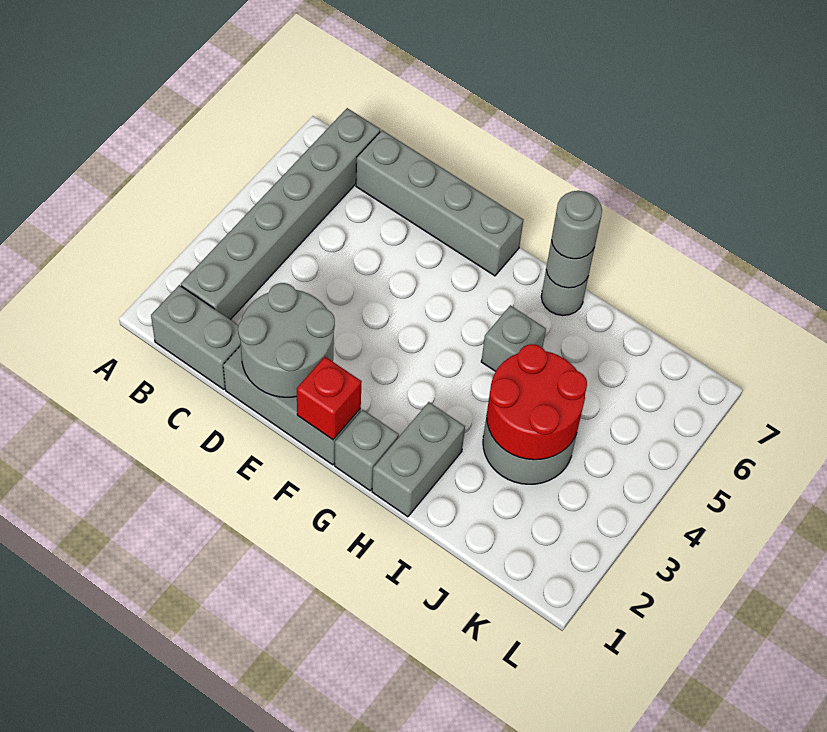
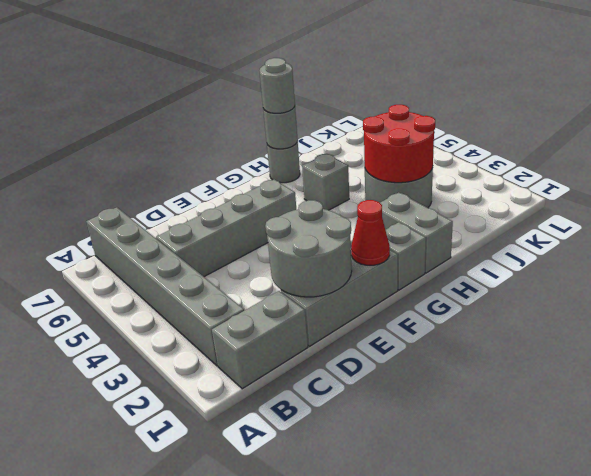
grey brick C7:F7 level 1 -> grey brick C5:F5 level 1
red brick F1 level 2 -> red cone F1 level 2

